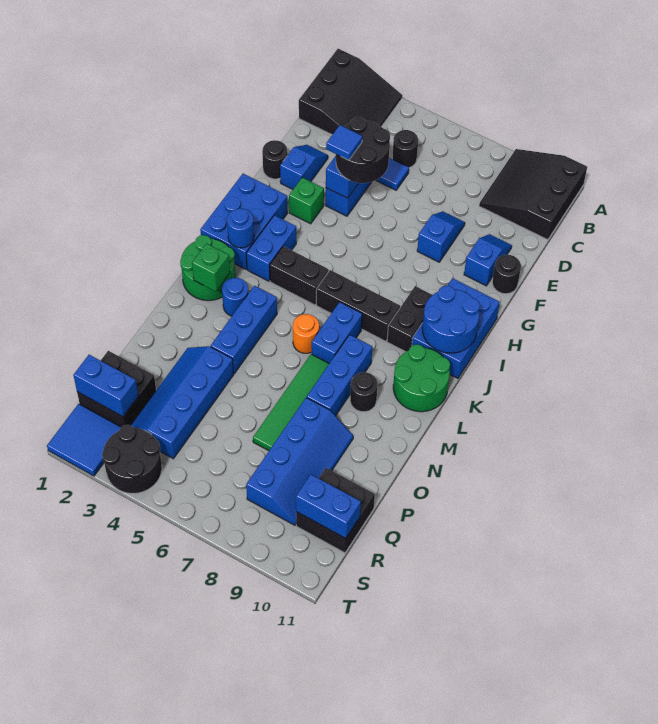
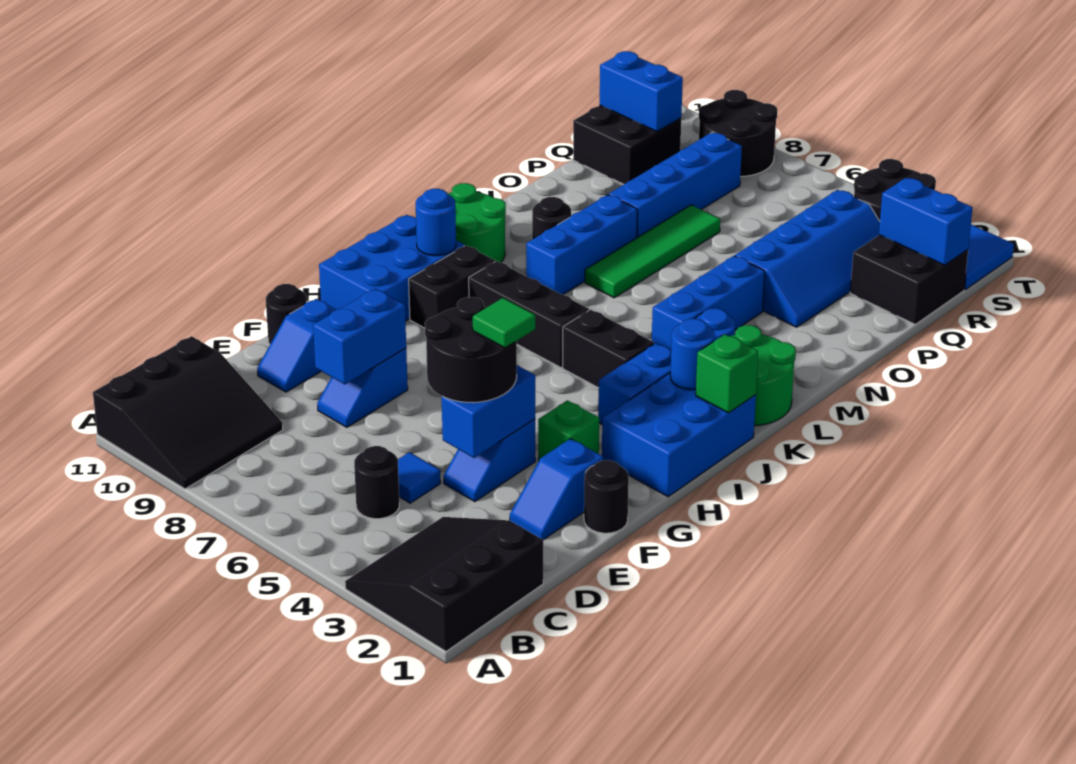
blue tile F4 level 4 -> green tile F4 level 4
blue round brick I10:J11 level 2 -> blue round brick J10 level 2
blue brick K7:L7 level 1 -> blue brick E8:F8 level 2
green brick L2 level 2 -> green brick J1 level 2
orange round brick L6 level 1 -> none
none -> black round brick S8:T9 level 1

